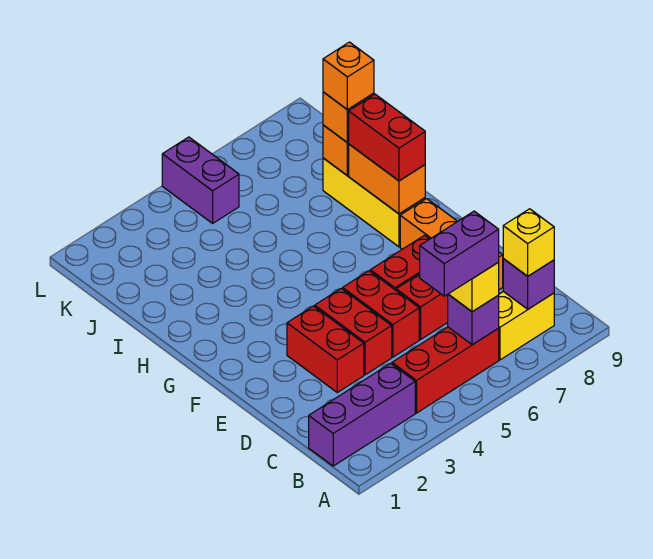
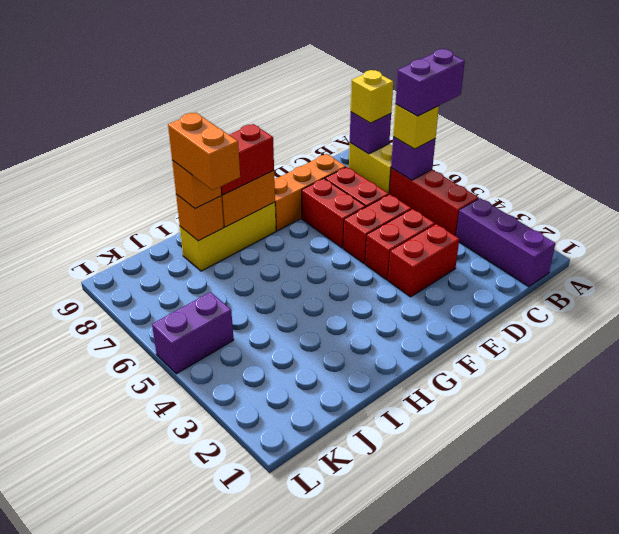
purple brick B5:B6 level 4 -> purple brick A6:B6 level 4
orange brick I8 level 4 -> orange brick I7:I8 level 4

